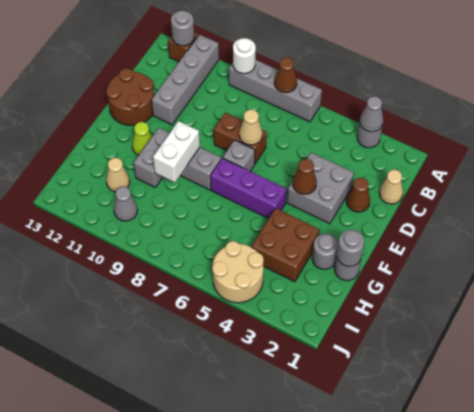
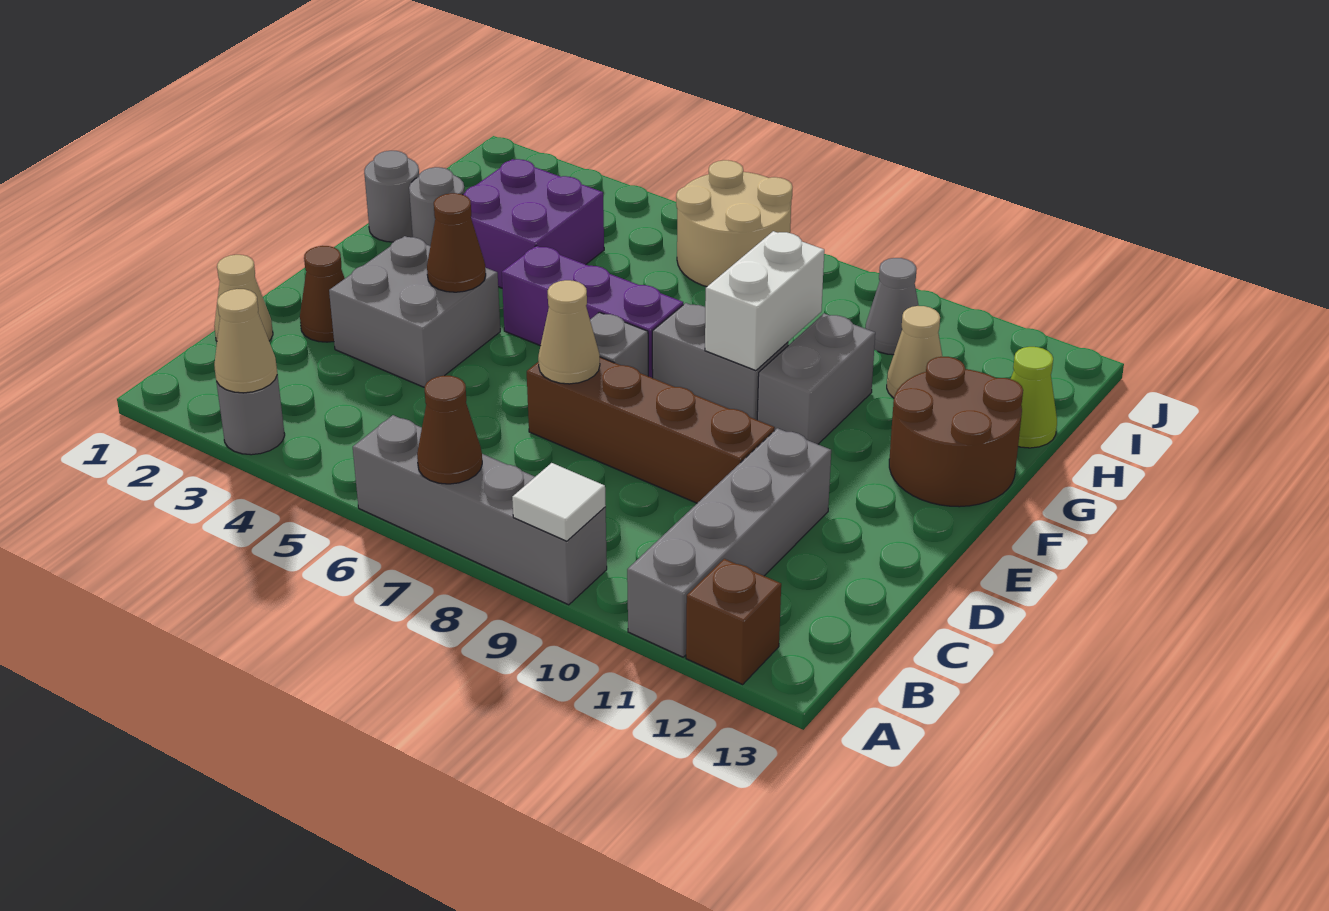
grey cone A3 level 2 -> tan cone A3 level 2
white round brick A9 level 2 -> white tile A9 level 2
grey round brick A12 level 2 -> none
brown brick D7:D8 level 1 -> brown brick D7:D10 level 1
brown round brick D12:E13 level 1 -> brown round brick F12:G13 level 1
lime cone F11 level 1 -> lime cone H13 level 1
grey round brick G1 level 2 -> none
brown brick G3:H4 level 1 -> purple brick G3:H4 level 1
tan round brick I4:J5 level 1 -> tan round brick I6:J7 level 1

